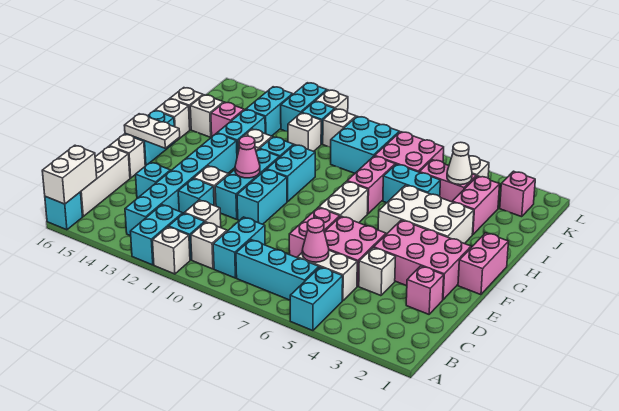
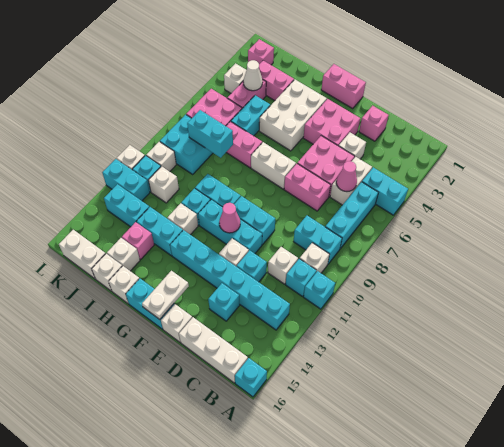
white brick A11 level 1 -> cyan brick A11 level 1
cyan brick A12:B12 level 1 -> cyan brick I8:J8 level 2
white brick A16:B16 level 2 -> white brick J16:K16 level 1
pink brick E2:F4 level 1 -> pink brick E3:F4 level 1

